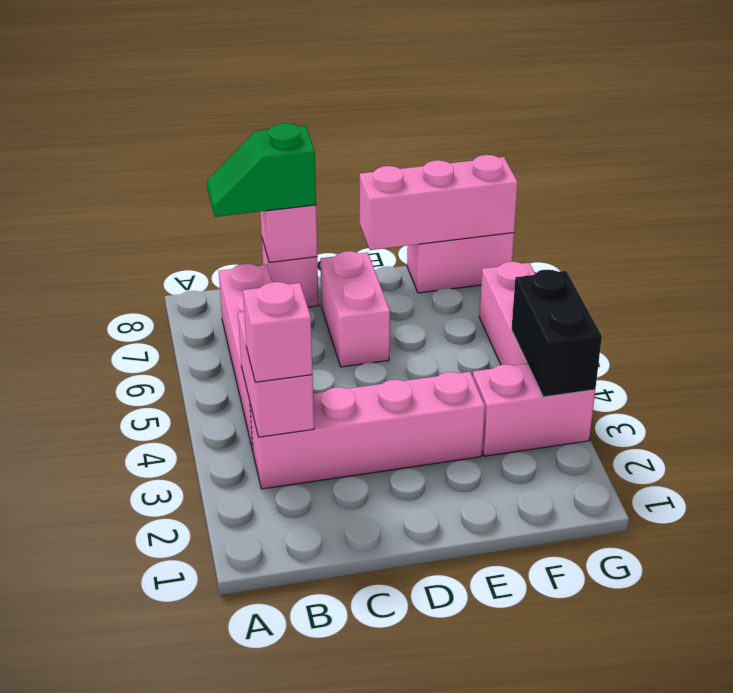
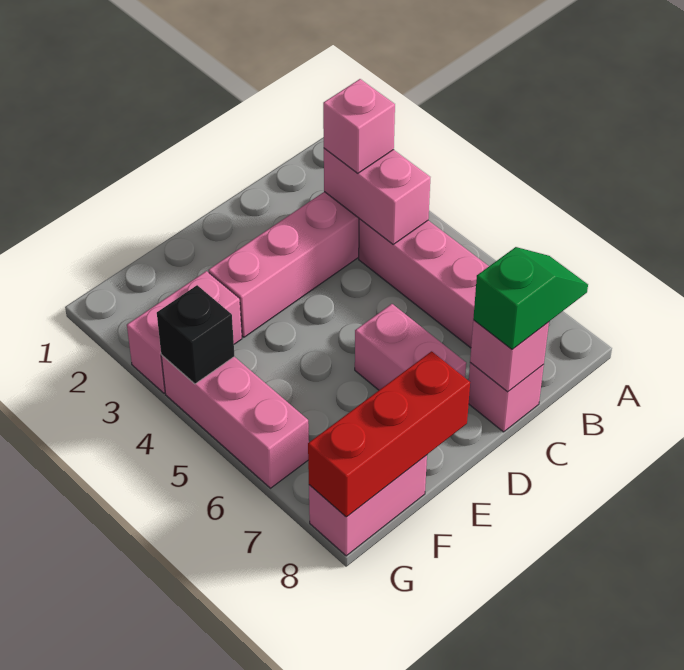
pink brick E8:G8 level 2 -> red brick E8:G8 level 2
black brick G3:G4 level 2 -> black brick G4 level 2

